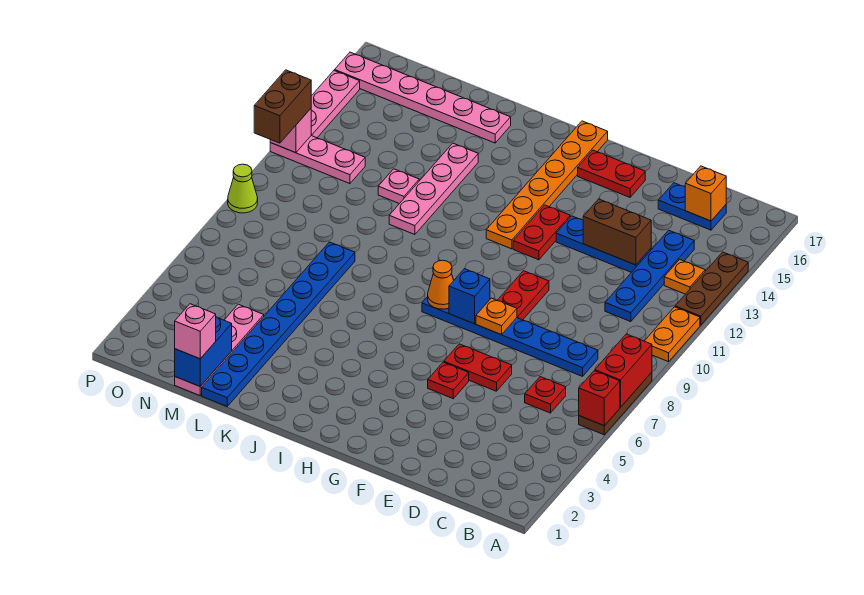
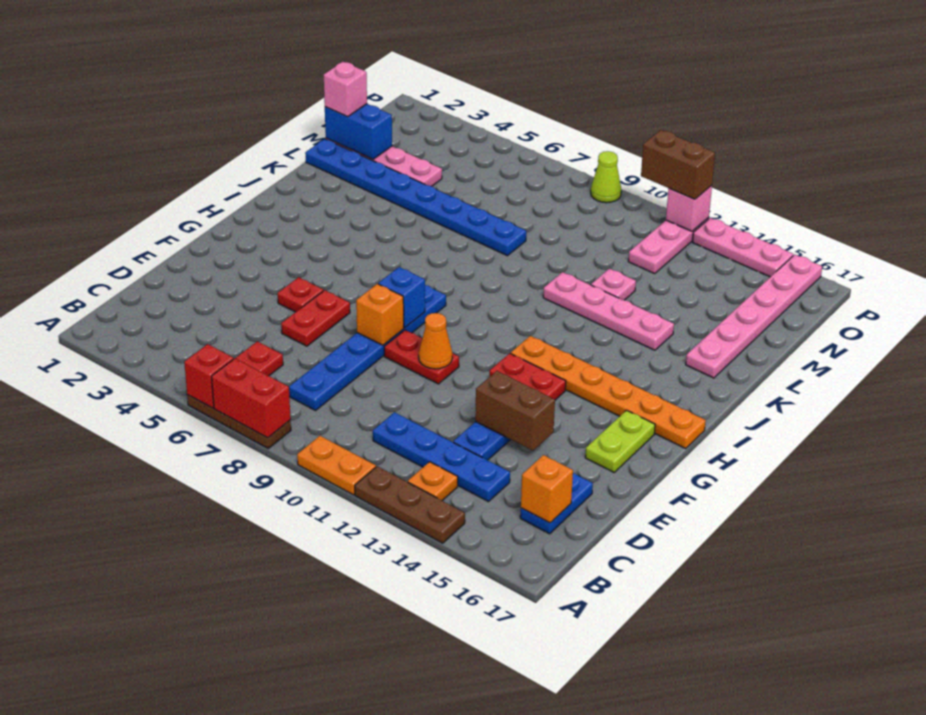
brown brick D13:E13 level 2 -> brown brick E13:E14 level 2
orange plate F8 level 2 -> orange brick F8 level 2
red plate F16:G16 level 1 -> lime plate F16:G16 level 1
orange cone H8 level 2 -> orange cone F10 level 2

